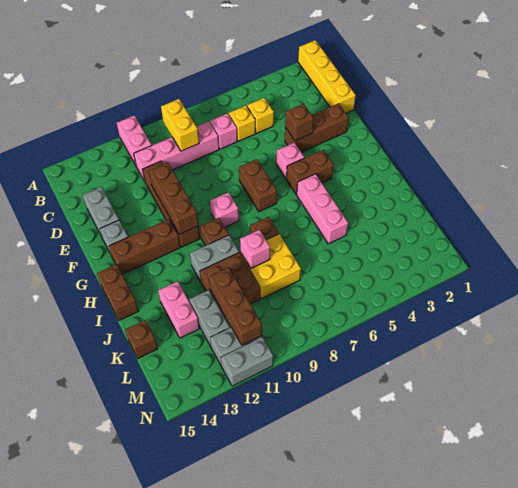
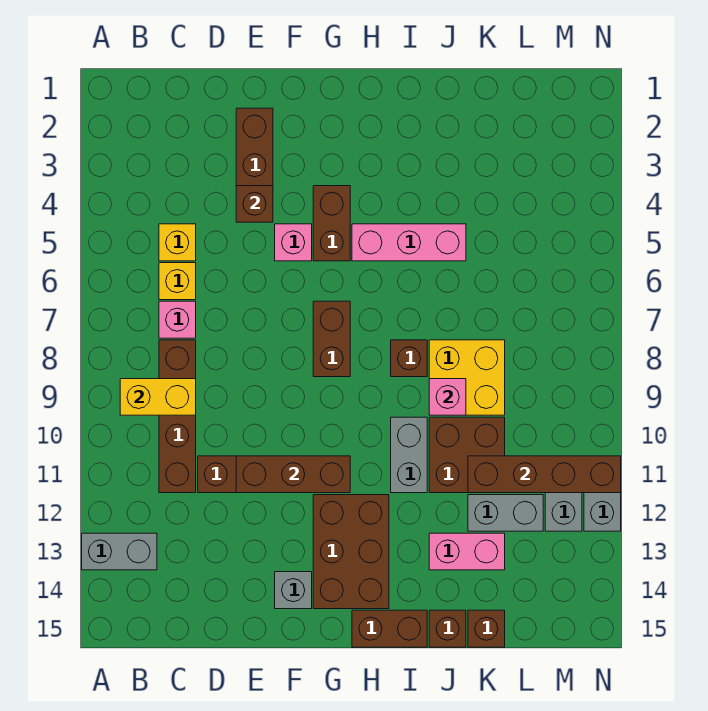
yellow brick A1:D1 level 1 -> none
pink brick A11:B11 level 1 -> none
pink brick C8:C11 level 1 -> brown brick C8:C11 level 1
grey brick D14:E14 level 1 -> grey brick A13:B13 level 1
brown brick F7:G7 level 1 -> brown brick G7:G8 level 1
pink brick G9 level 1 -> none
brown brick G12:G14 level 1 -> brown brick G12:H14 level 1
brown brick H10 level 1 -> brown brick J15 level 1
brown brick K11:M11 level 2 -> brown brick K11:N11 level 2

